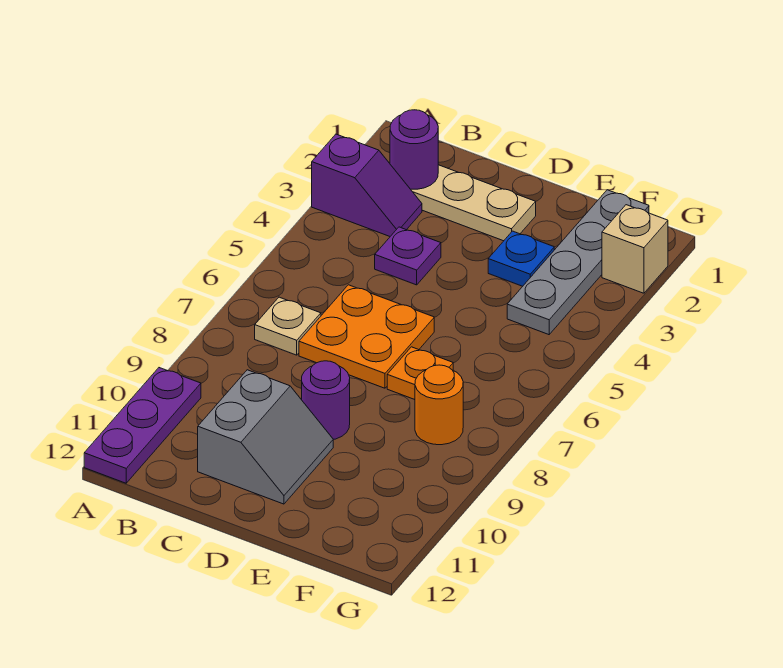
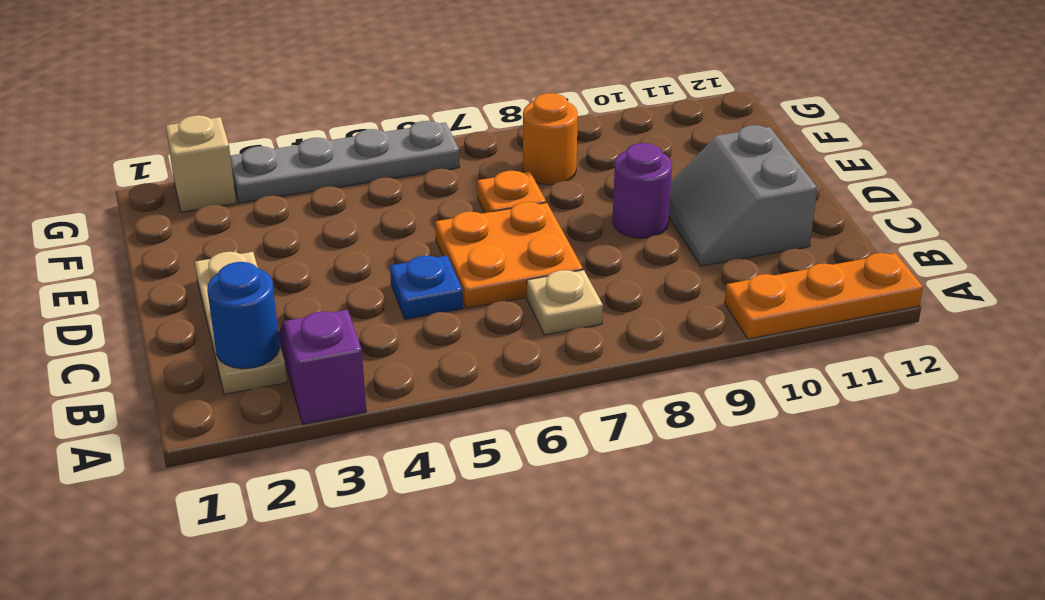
purple plate A10:A12 level 1 -> orange plate A10:A12 level 1
purple round brick B2 level 2 -> blue round brick B2 level 2
purple plate C4 level 1 -> none
grey slope C10:D11 level 1 top C -> grey slope C10:D11 level 1 top 11
blue plate E3 level 1 -> blue plate C5 level 1
grey plate F1:F4 level 1 -> grey plate G3:G6 level 1

